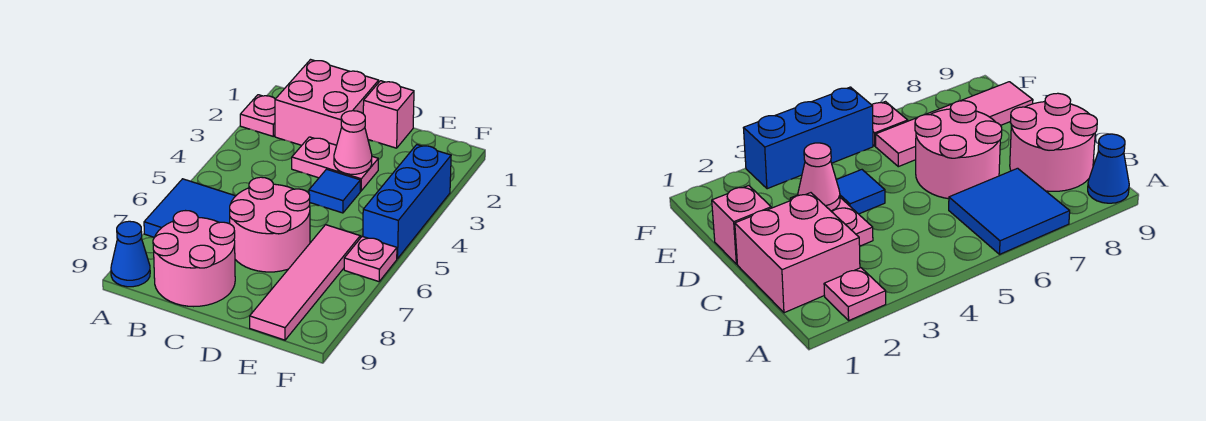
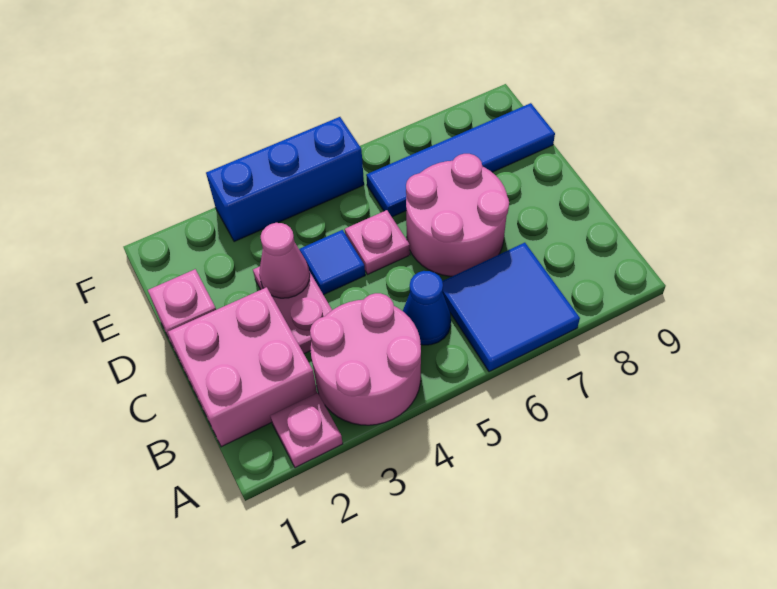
blue cone A9 level 1 -> blue cone B5 level 1
pink round brick B8:C9 level 1 -> pink round brick A3:B4 level 1
pink tile E6:E9 level 1 -> blue tile E6:E9 level 1
pink plate F6 level 1 -> pink plate D5 level 1

